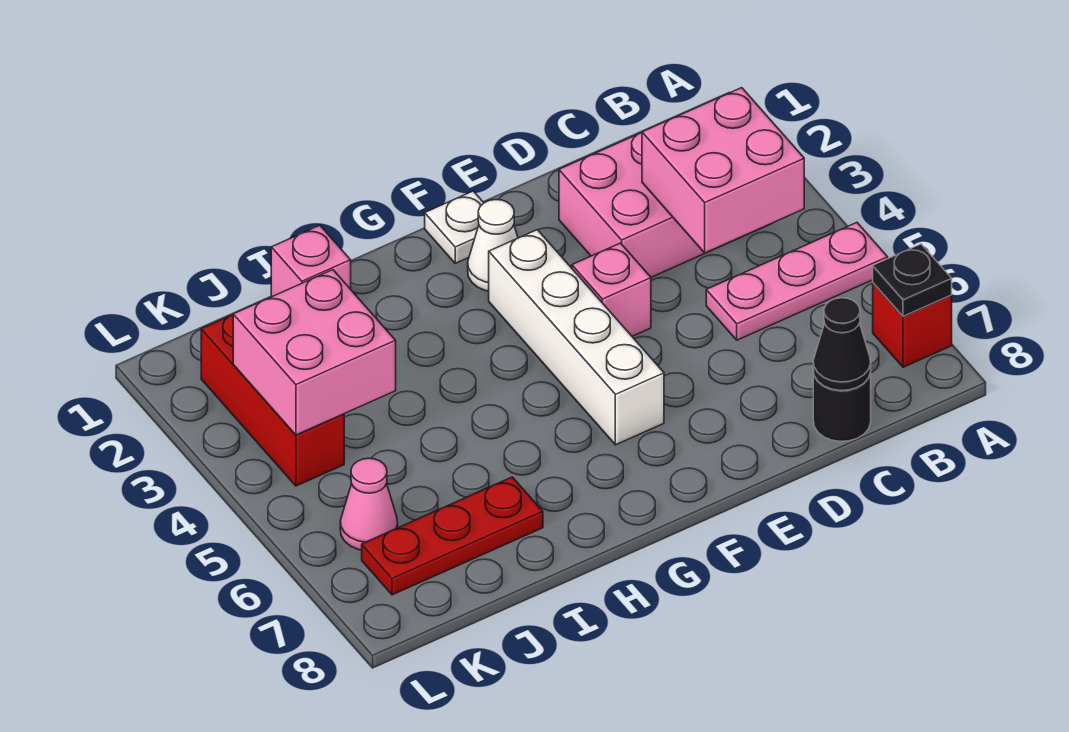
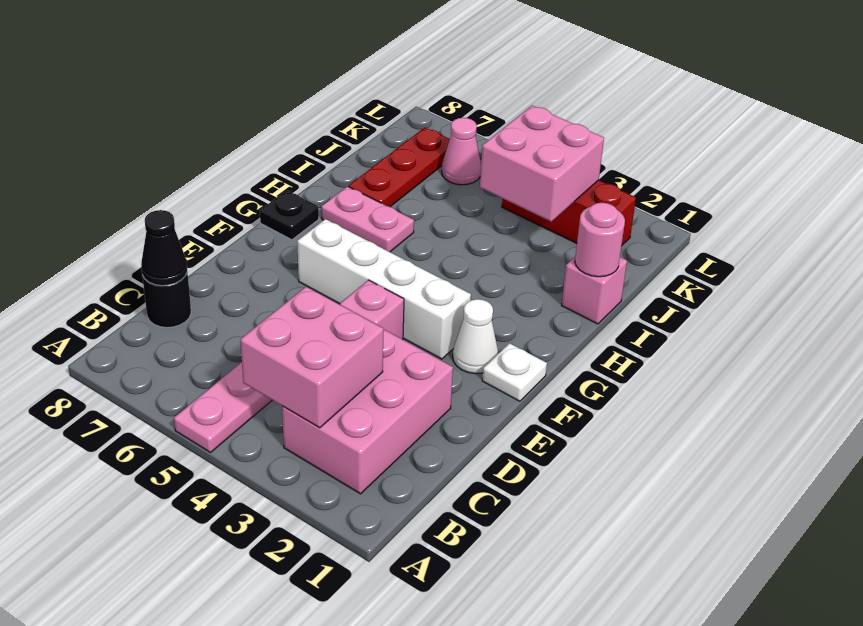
red brick A7 level 1 -> none
black plate A7 level 2 -> black plate G8 level 1
none -> pink plate H6:H7 level 1
none -> pink round brick I1 level 2

